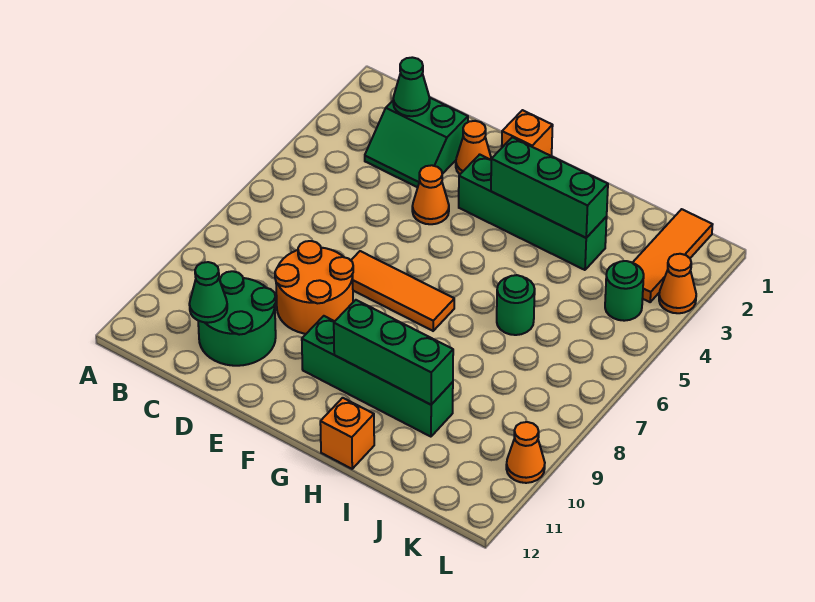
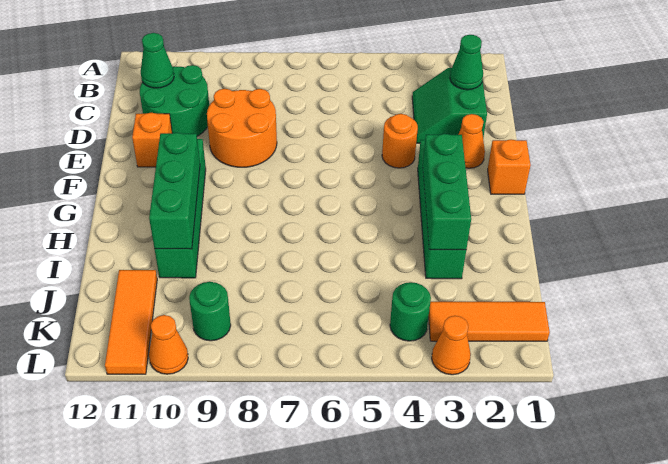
orange cone E4 level 1 -> orange round brick E4 level 1
orange tile E7:G7 level 1 -> orange tile J11:L11 level 1
orange brick H12 level 1 -> orange brick E11 level 1
green round brick I6 level 1 -> green round brick K9 level 1

